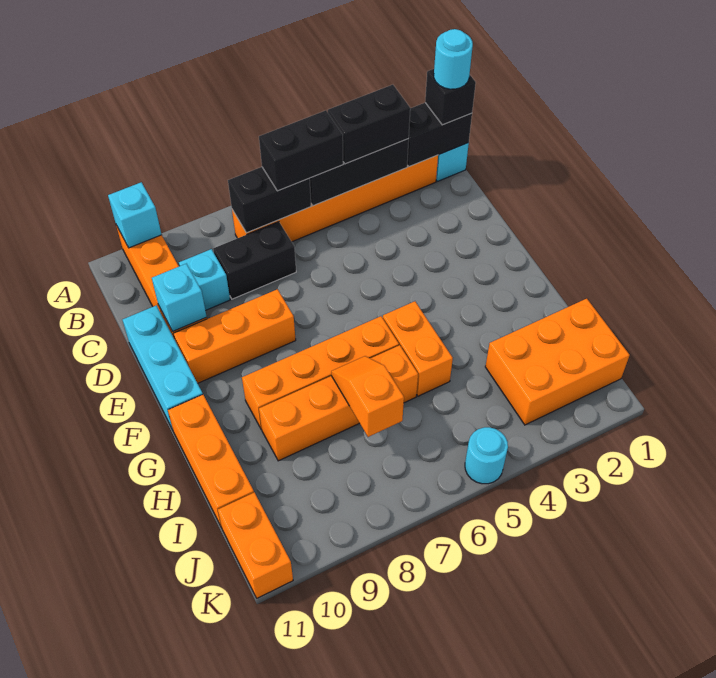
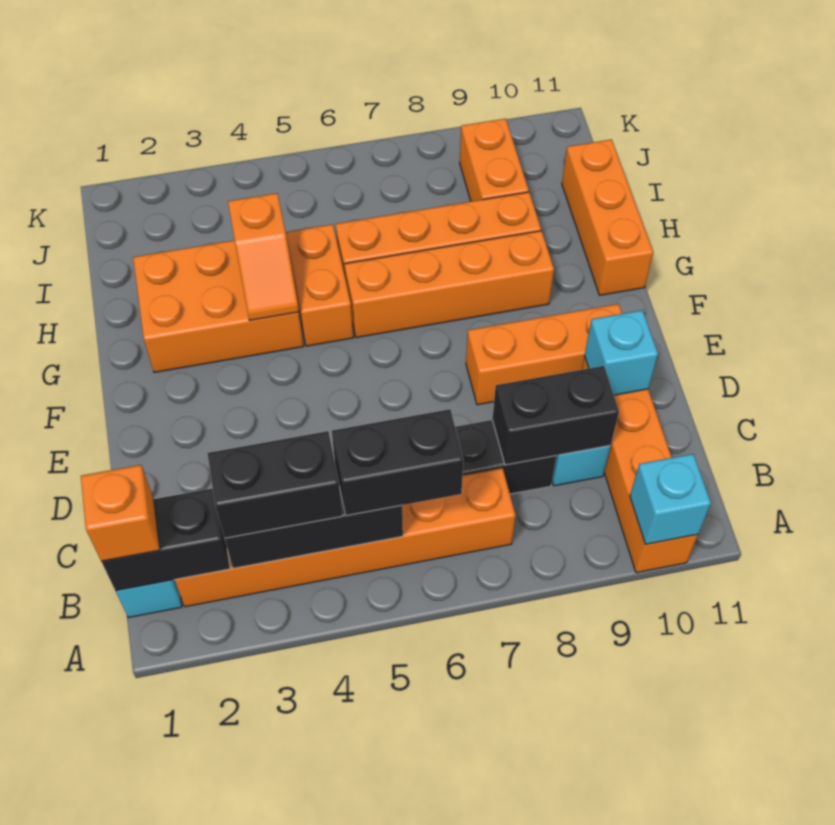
black brick B1 level 3 -> orange brick B1 level 3
cyan round brick B1 level 4 -> none
black brick B6:B7 level 2 -> black brick C8:C9 level 2
cyan brick D11:F11 level 1 -> none
orange slope H7:I7 level 2 top I -> orange slope G4:H4 level 2 top H
orange brick I1:J3 level 1 -> orange brick G2:H4 level 1
orange brick J11:K11 level 1 -> orange brick I9:J9 level 1
cyan round brick K5 level 1 -> none

